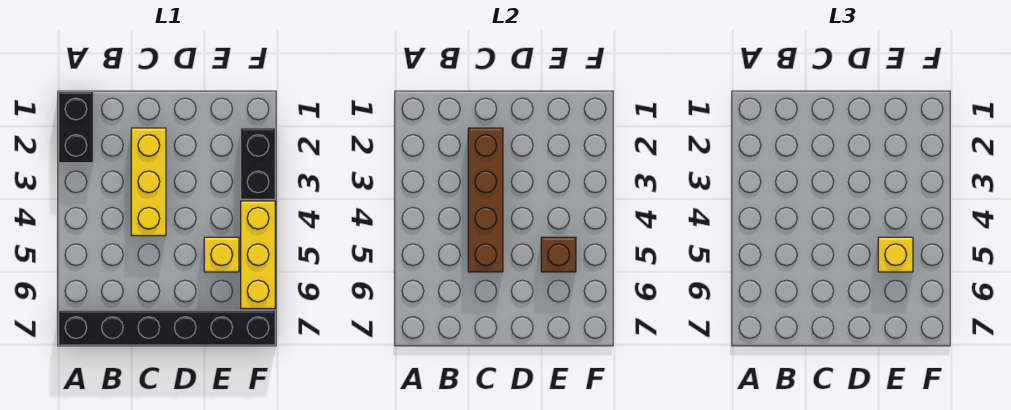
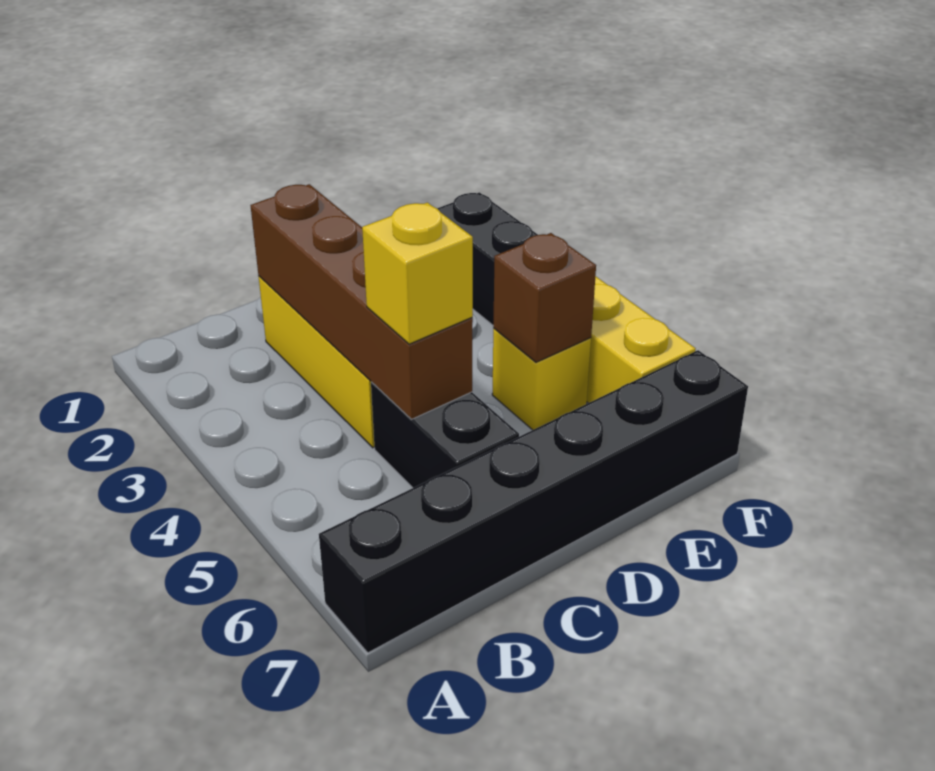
black brick A1:A2 level 1 -> black brick C5:C6 level 1
yellow brick E5 level 3 -> yellow brick C5 level 3

